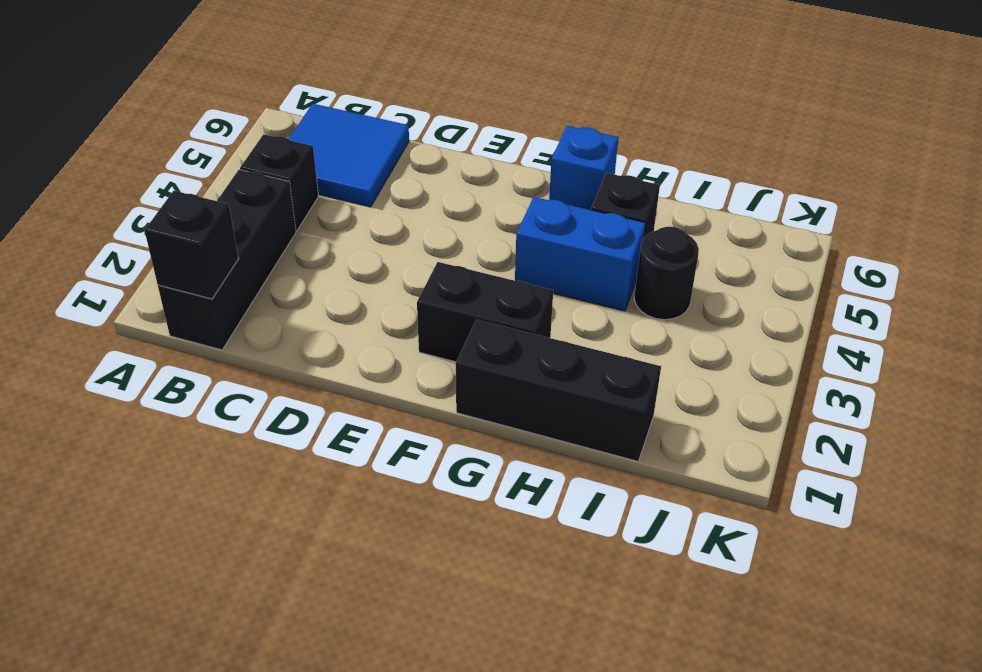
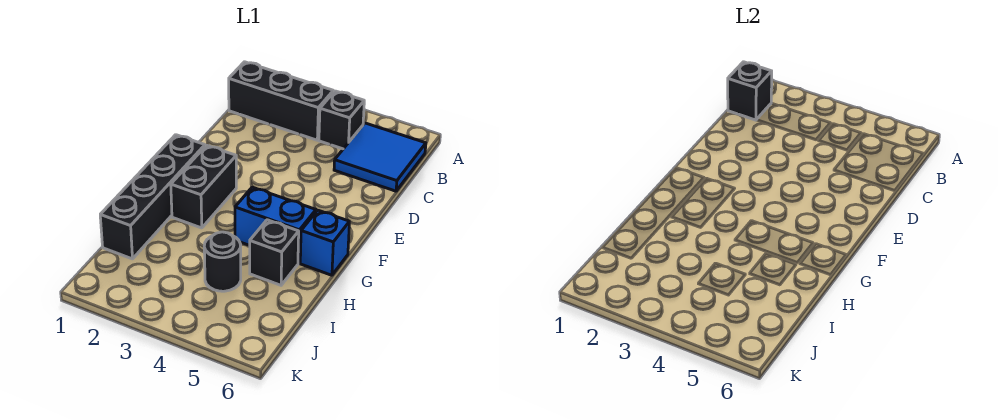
black brick G1:I1 level 1 -> black brick F1:I1 level 1
blue brick G4:H4 level 1 -> blue brick G4:G5 level 1

